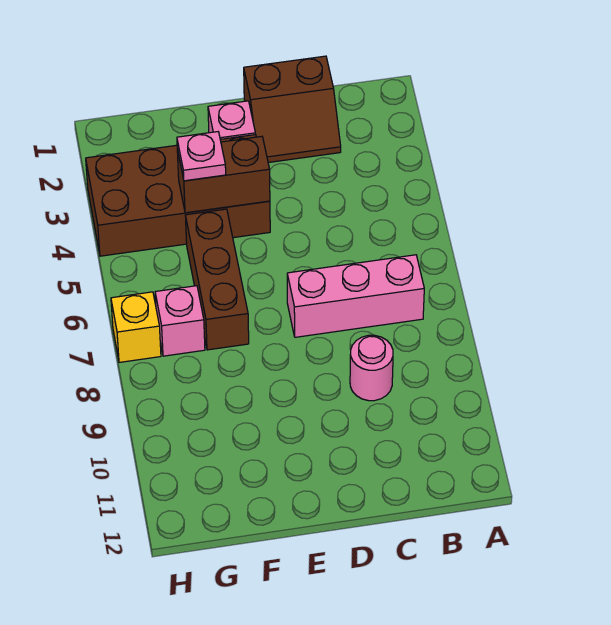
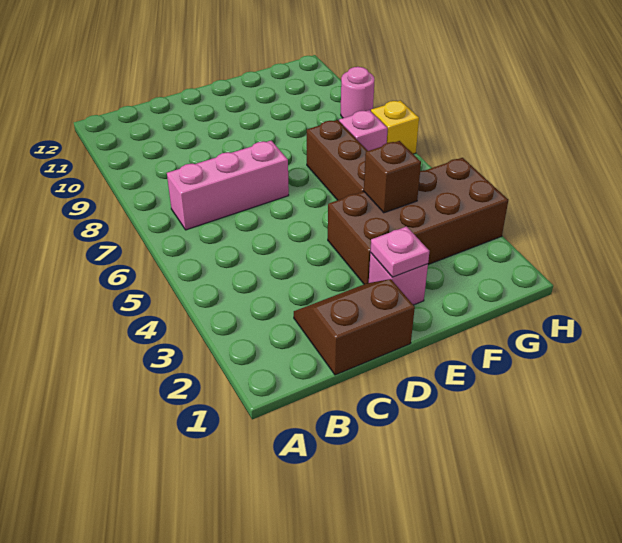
pink round brick C9 level 1 -> pink round brick H9 level 1
brown brick E4:F4 level 2 -> brown brick F4 level 2
pink plate F4 level 3 -> pink plate E2 level 2

